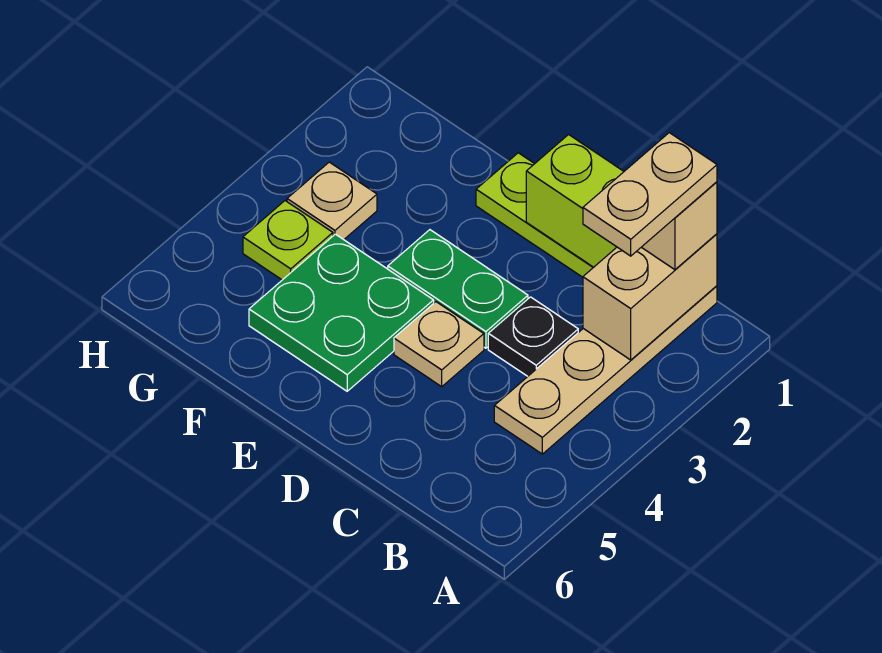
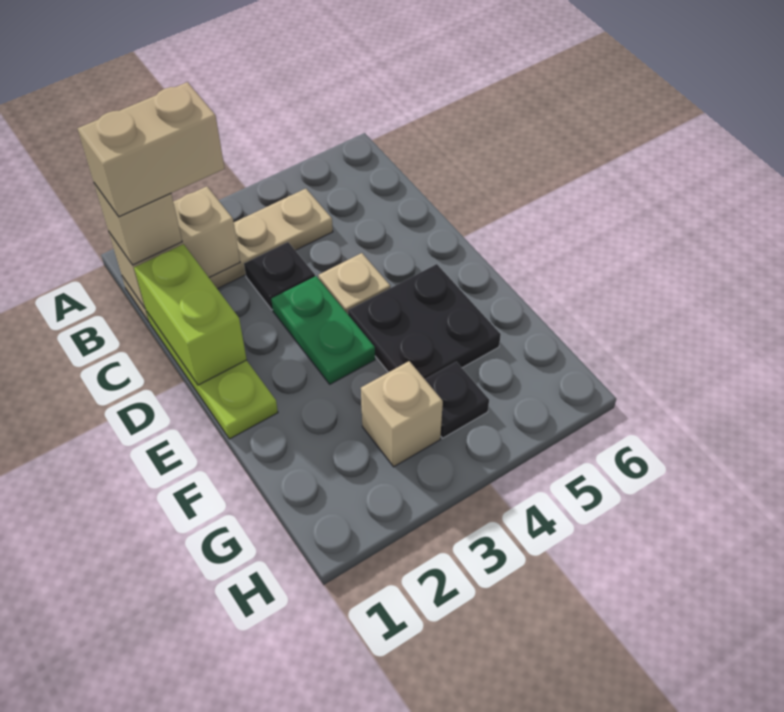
tan plate B1:B2 level 4 -> tan brick B1:B2 level 4
green plate E4:F5 level 1 -> black plate E4:F5 level 1
tan plate G3 level 1 -> tan brick G3 level 1
lime plate G4 level 1 -> black plate G4 level 1

